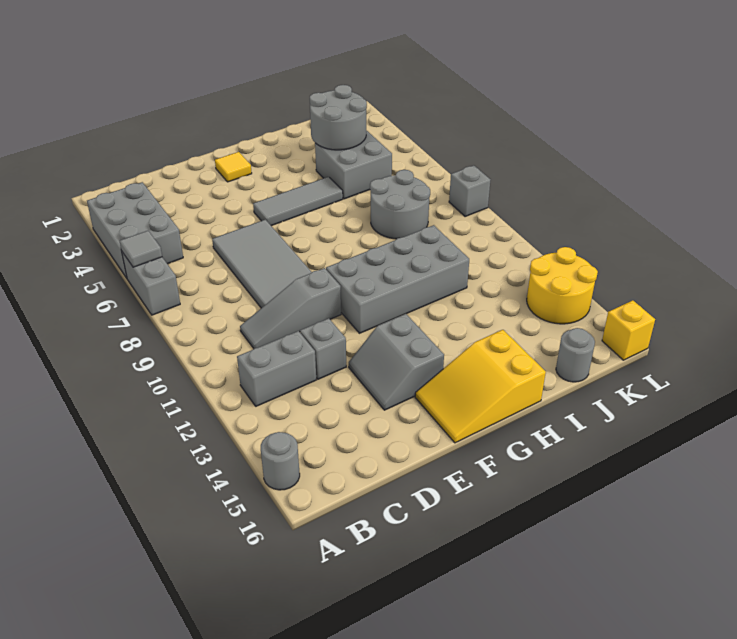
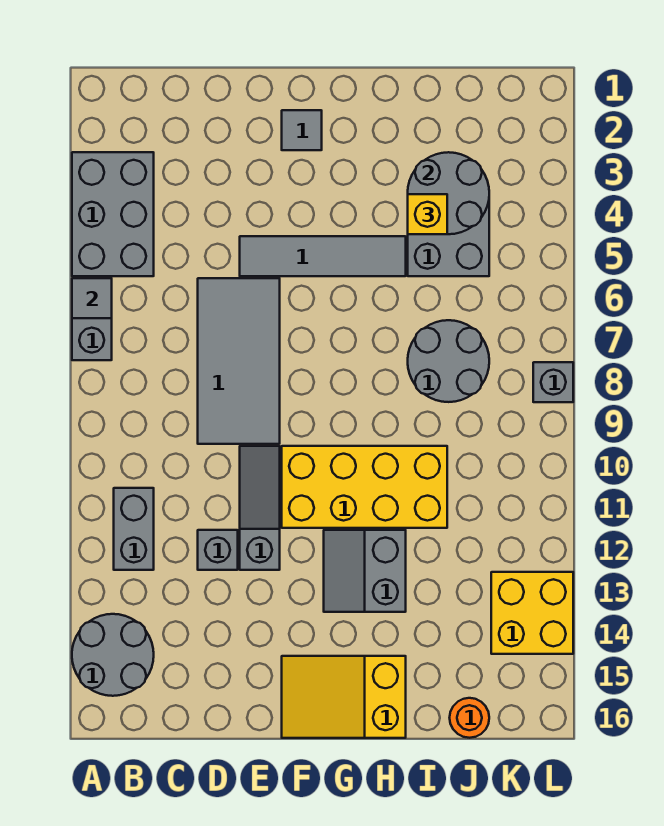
grey round brick A15 level 1 -> grey round brick A14:B15 level 1
grey brick B12:C12 level 1 -> grey brick B11:B12 level 1
grey slope C10:E10 level 1 top E -> grey slope E10:E12 level 1 top 12
grey slope E13:F14 level 1 top F -> grey slope G12:H13 level 1 top H
yellow tile F2 level 1 -> grey tile F2 level 1
grey tile F5:H5 level 1 -> grey tile E5:H5 level 1
grey brick F10:I11 level 1 -> yellow brick F10:I11 level 1
grey round brick J16 level 1 -> orange round brick J16 level 1
yellow round brick K13:L14 level 1 -> yellow brick K13:L14 level 1
yellow brick L16 level 1 -> yellow brick I4 level 3

